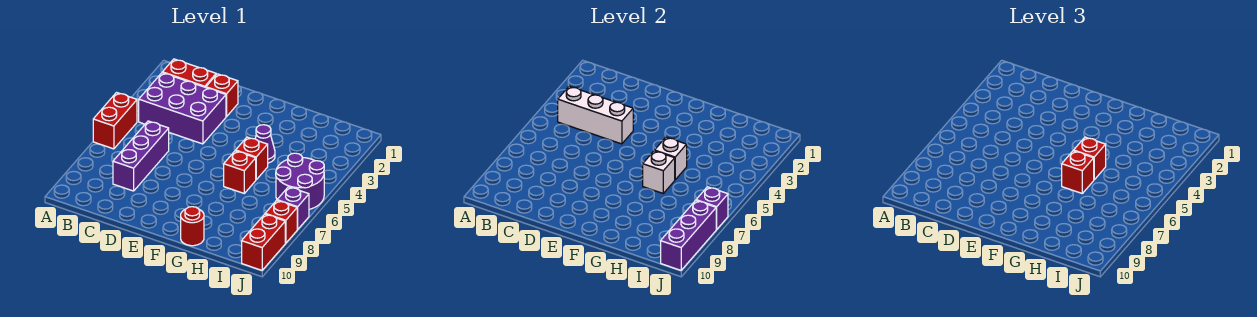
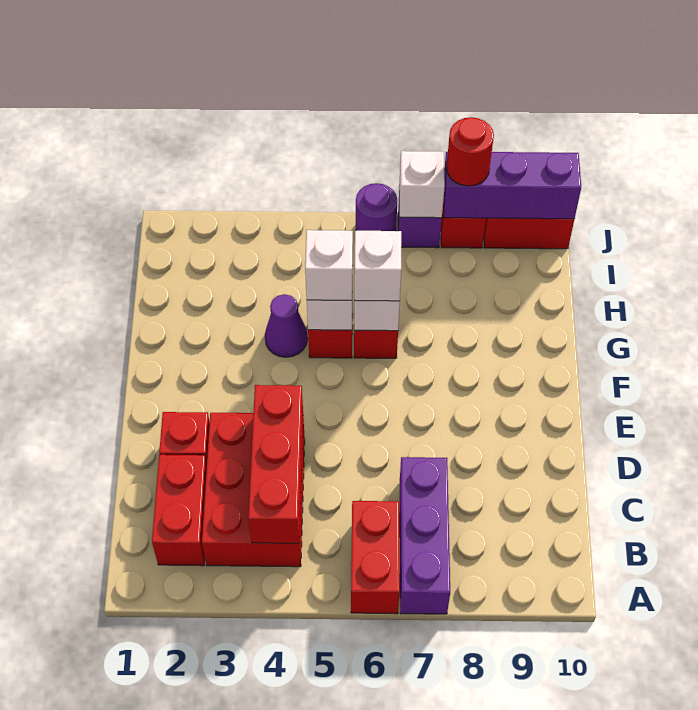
red brick A5:A6 level 1 -> red brick A6:B6 level 1
purple brick B3:D4 level 1 -> red brick B3:D4 level 1
white brick B4:D4 level 2 -> red brick B4:D4 level 2
purple brick C6:C8 level 1 -> purple brick A7:C7 level 1
red brick G5 level 3 -> white brick G5 level 3
red brick G6 level 3 -> white brick G6 level 3
red round brick G10 level 1 -> red round brick J8 level 3
purple round brick I5:J6 level 1 -> purple round brick J6 level 1
purple brick J7 level 2 -> white brick J7 level 2

